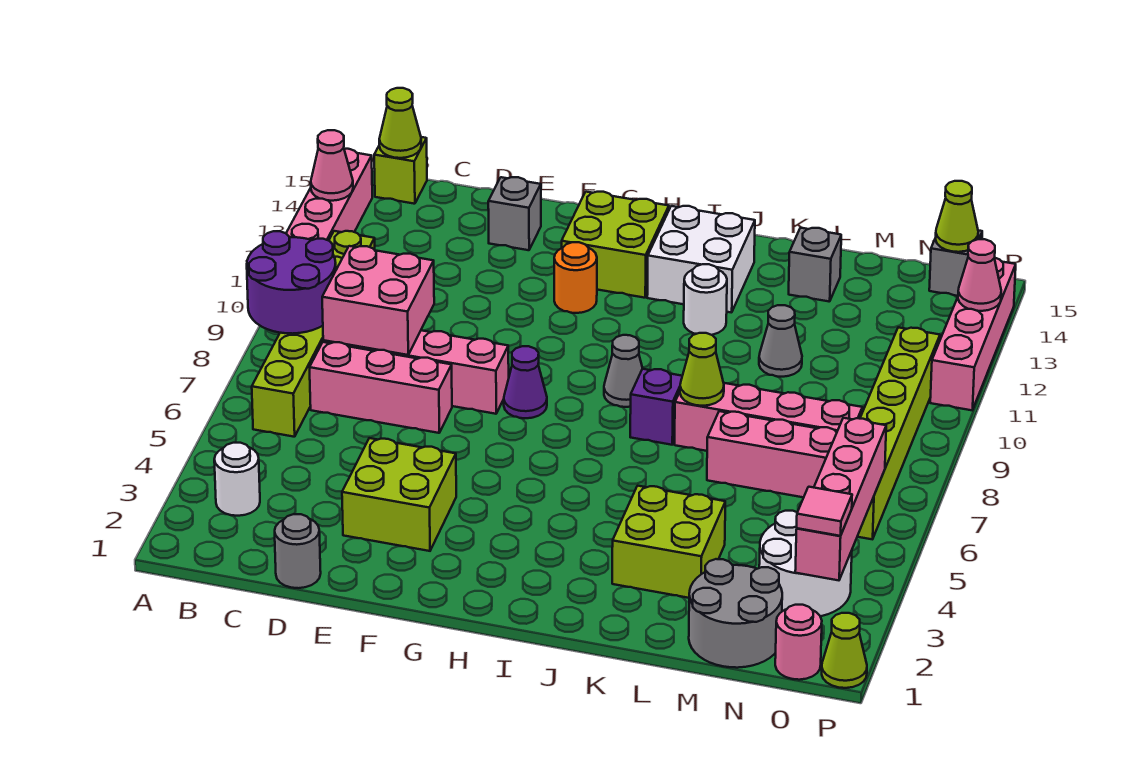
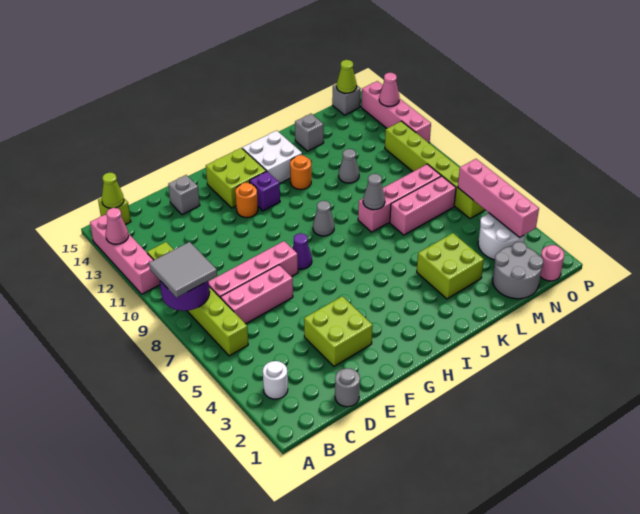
none -> grey tile A8:B9 level 3
pink brick C8:D9 level 2 -> none
purple brick J8 level 1 -> purple brick H12 level 1
white round brick J12 level 1 -> orange round brick J12 level 1
lime cone K8 level 2 -> grey cone K8 level 2
pink tile O3 level 3 -> none
lime cone P1 level 1 -> none

